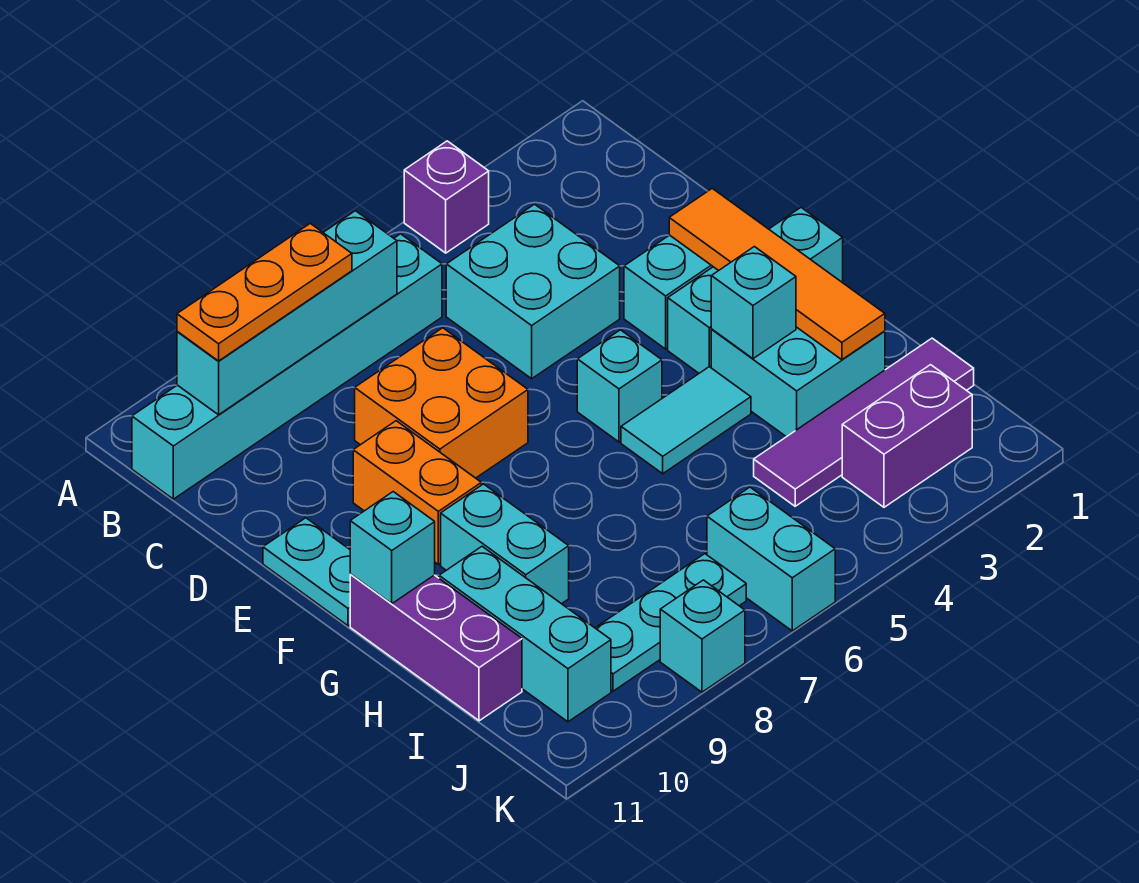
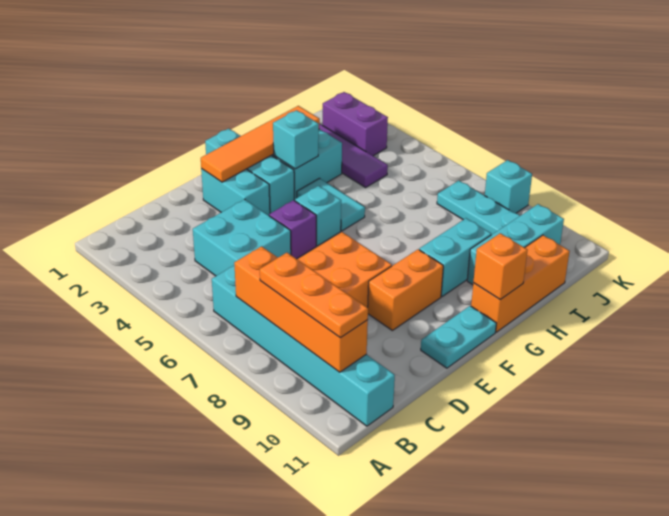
purple brick A4 level 1 -> purple brick E5 level 1
cyan brick B7:B10 level 2 -> orange brick B7:B10 level 2
purple brick G11:I11 level 1 -> orange brick G11:I11 level 1
cyan brick G11 level 2 -> orange brick G11 level 2
cyan brick J6:K6 level 1 -> none

